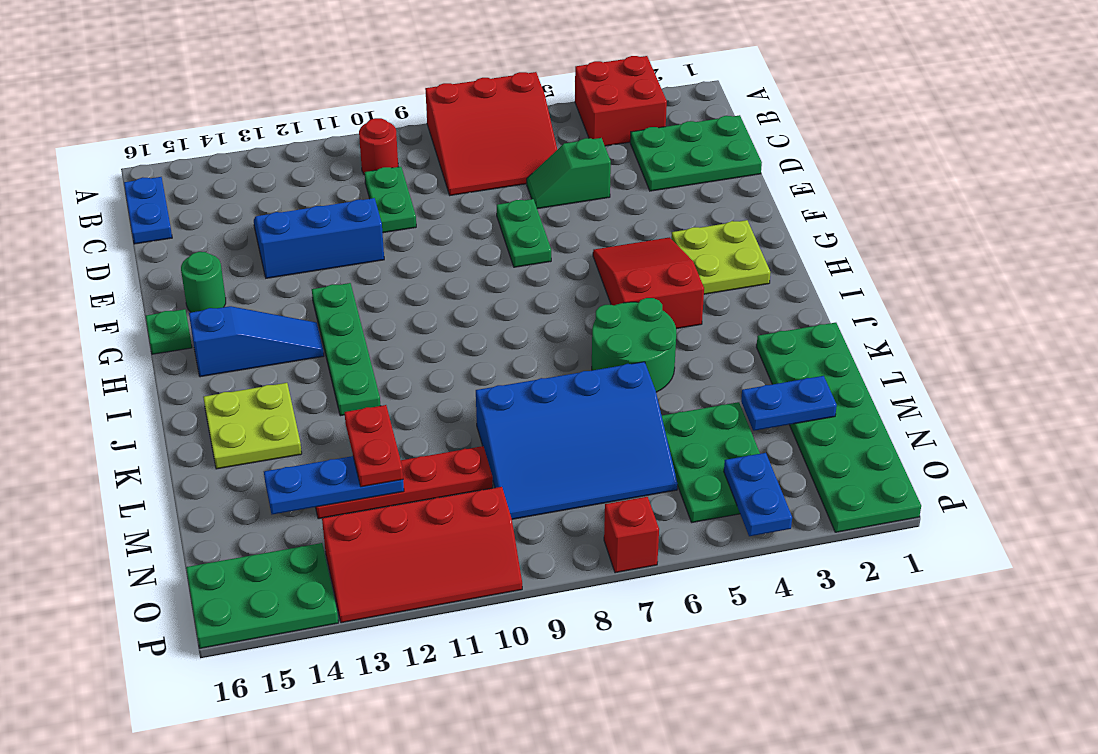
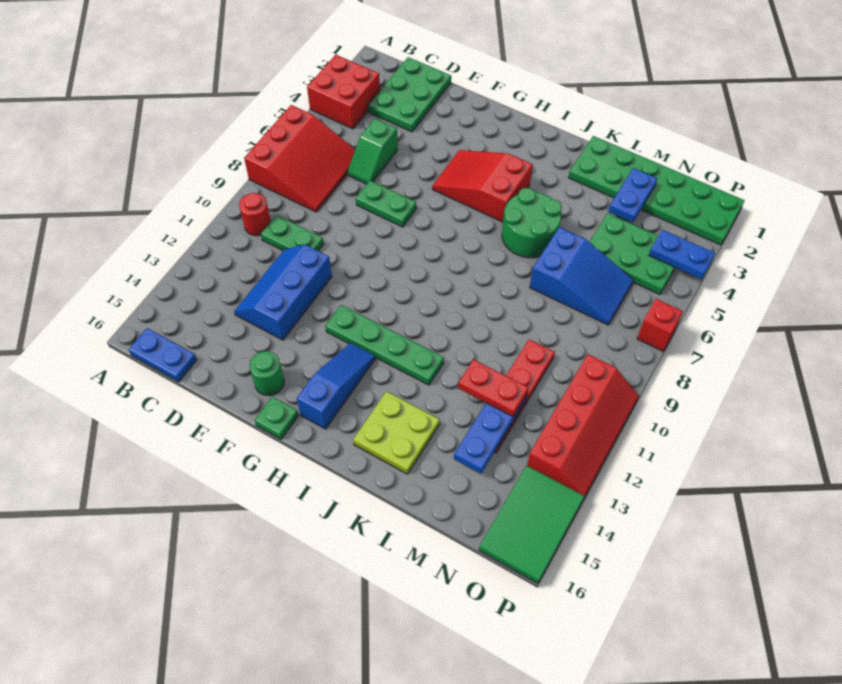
lime plate G2:H3 level 1 -> none
blue slope L6:N9 level 1 top L -> blue slope L6:N7 level 1 top L
green plate O14:P16 level 1 -> green tile O14:P16 level 1

